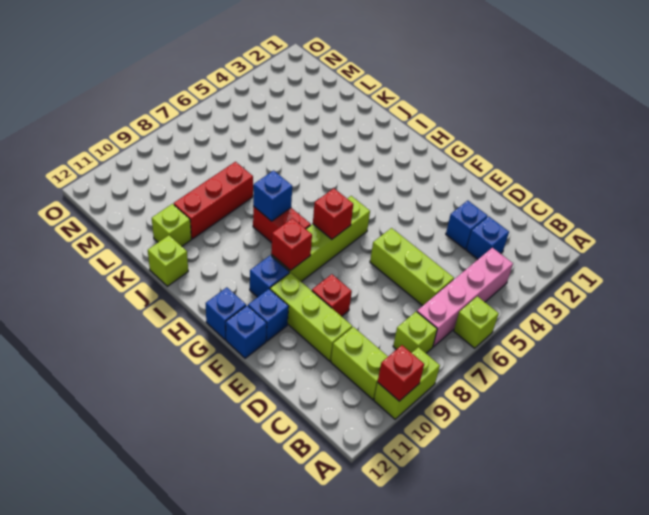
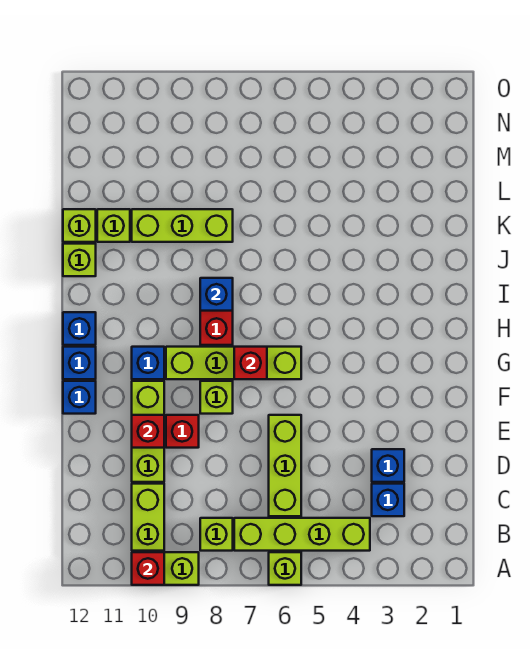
pink brick B4:B7 level 1 -> lime brick B4:B7 level 1
none -> lime brick F8 level 1
blue brick F11 level 1 -> blue brick H12 level 1
red brick G9 level 2 -> red brick E10 level 2
red brick K8:K10 level 1 -> lime brick K8:K10 level 1
none -> lime brick K12 level 1

